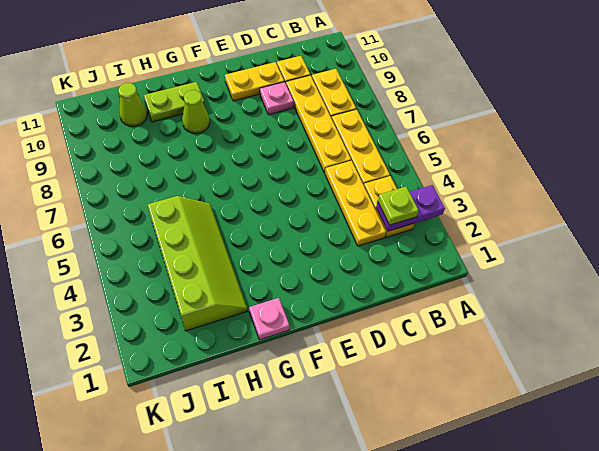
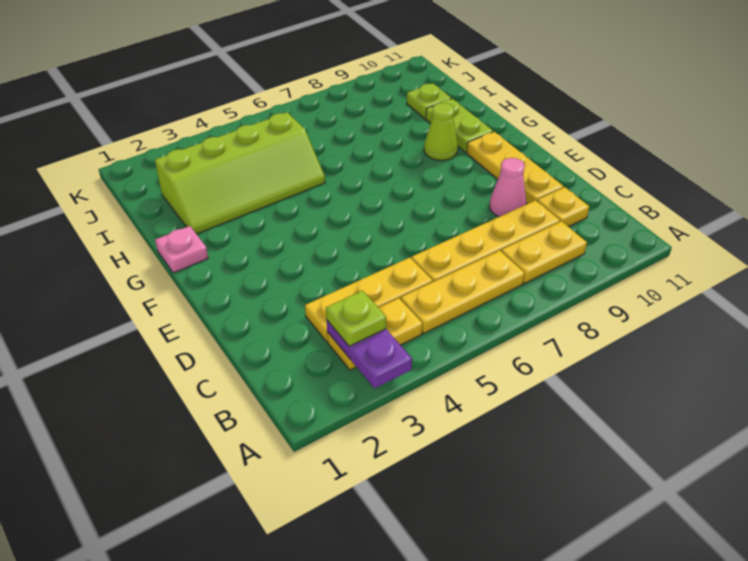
pink plate D9 level 1 -> pink cone D9 level 1
yellow plate D10:E10 level 1 -> yellow plate D10:F10 level 1
lime cone I10 level 1 -> lime plate I10 level 1

